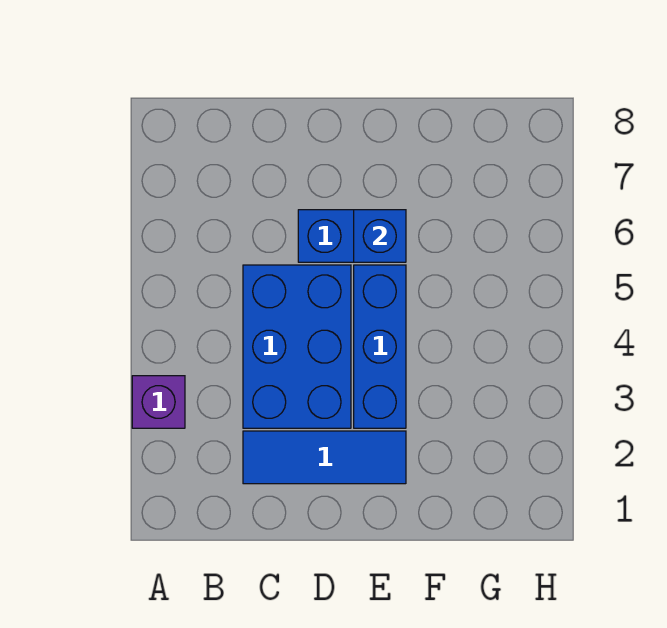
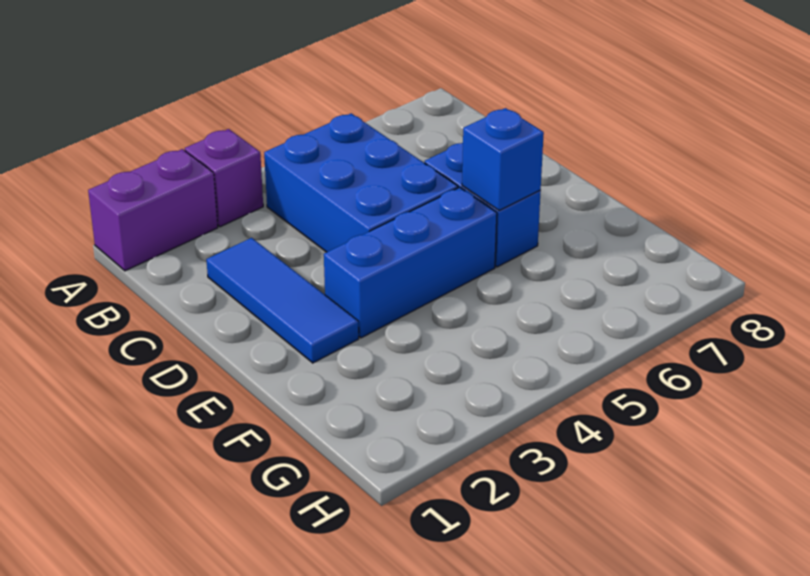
none -> purple brick A1:A2 level 1
blue brick C3:D5 level 1 -> blue brick B4:D5 level 1

